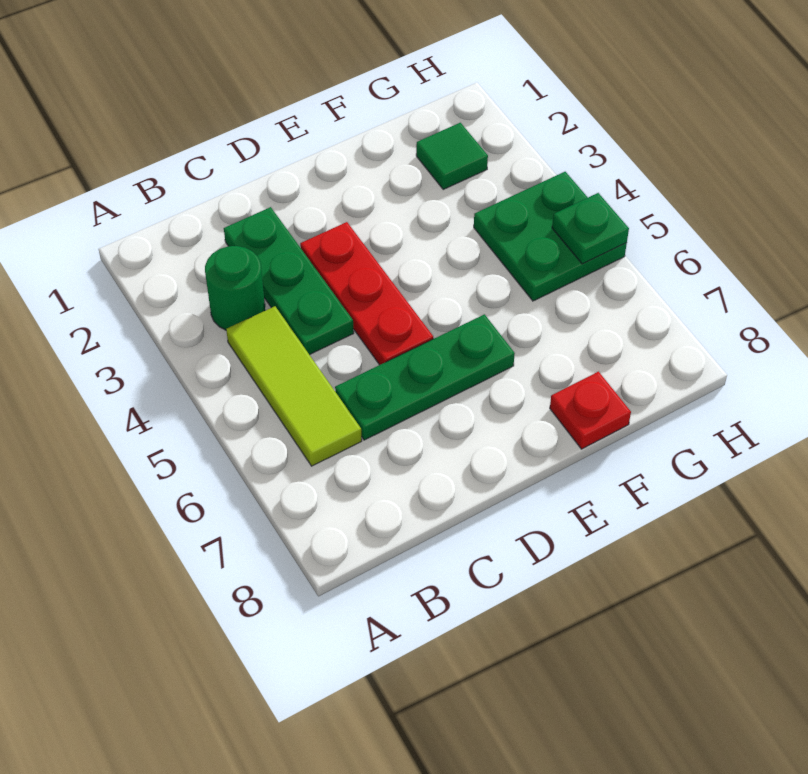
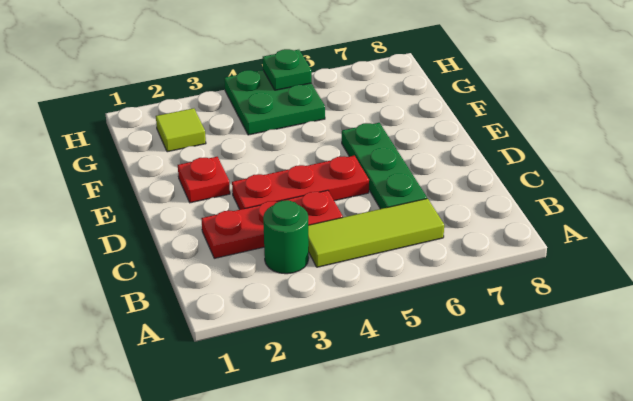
green plate C2:C4 level 1 -> red plate C2:C4 level 1
red plate F8 level 1 -> red plate E2 level 1
green tile G2 level 1 -> lime tile G2 level 1

